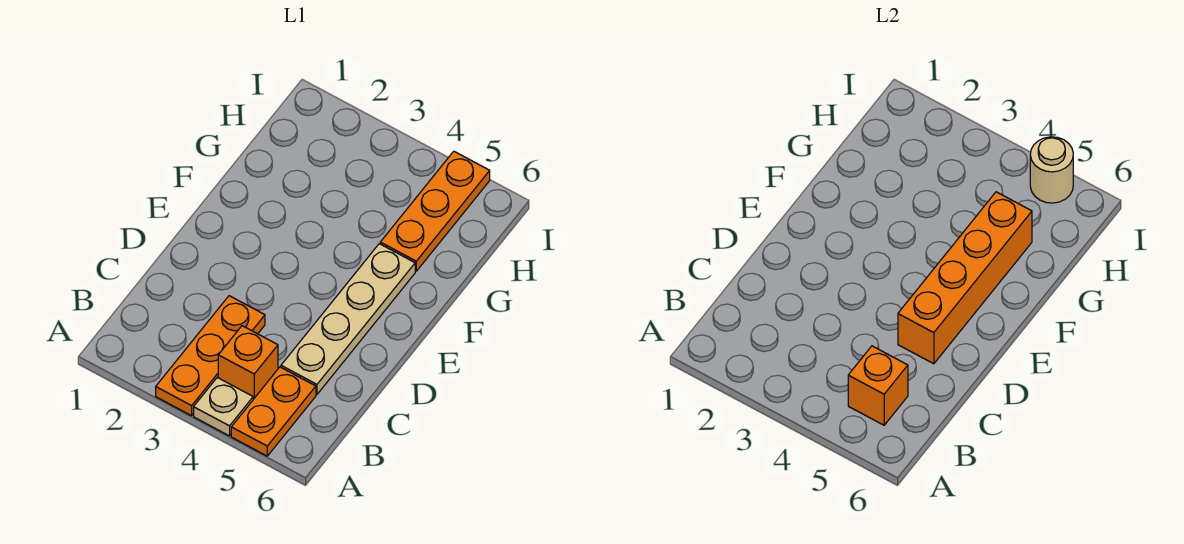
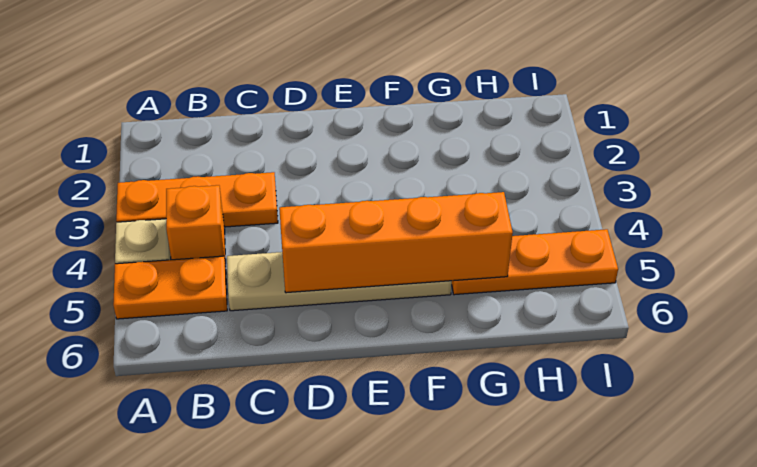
orange brick B5 level 2 -> none
tan round brick I5 level 2 -> none

